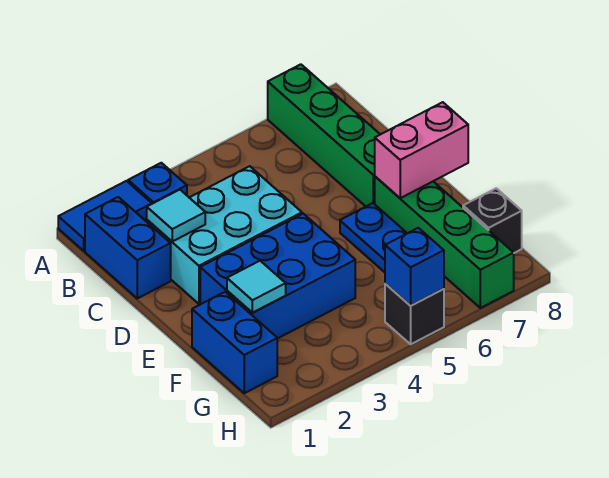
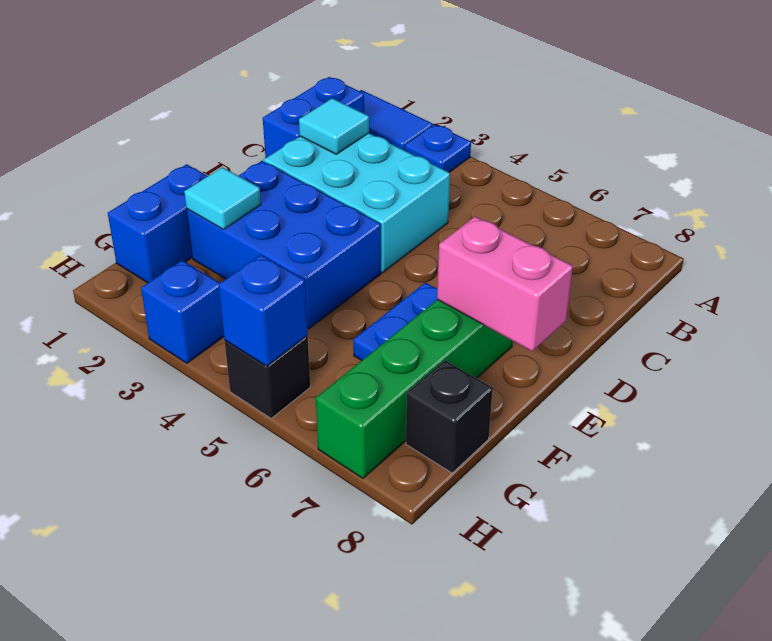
green brick A7:D7 level 1 -> none
none -> blue brick H3 level 1

